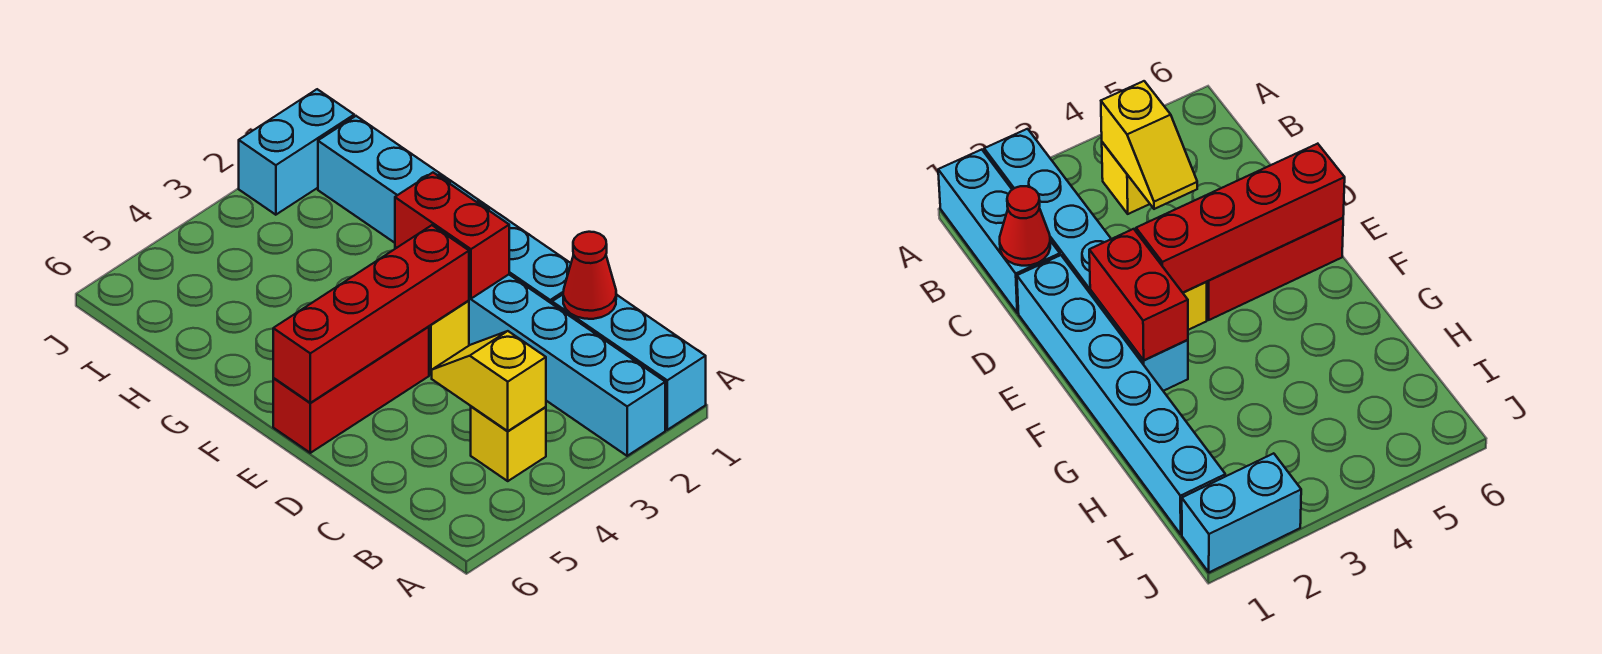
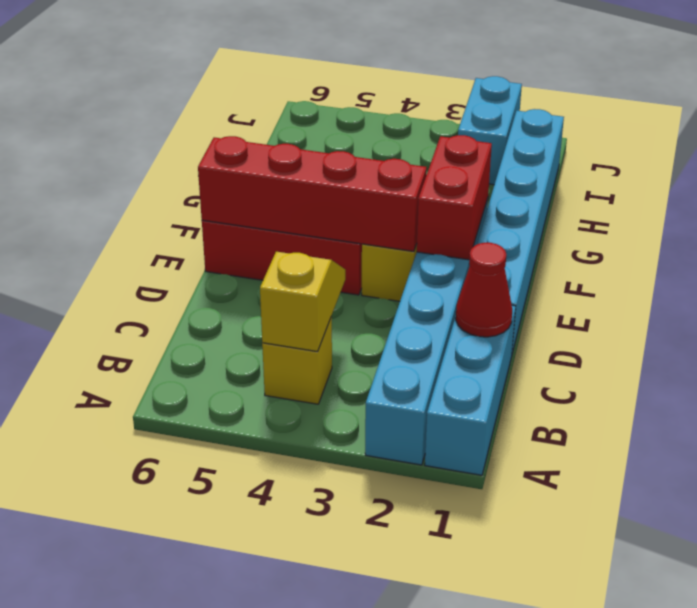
cyan brick J1:J2 level 1 -> cyan brick I2:J2 level 1

